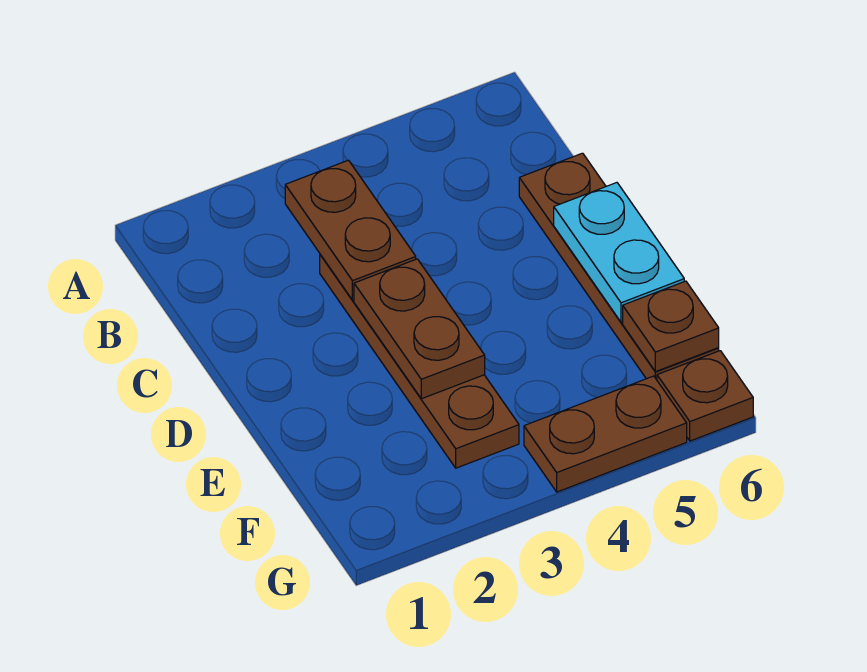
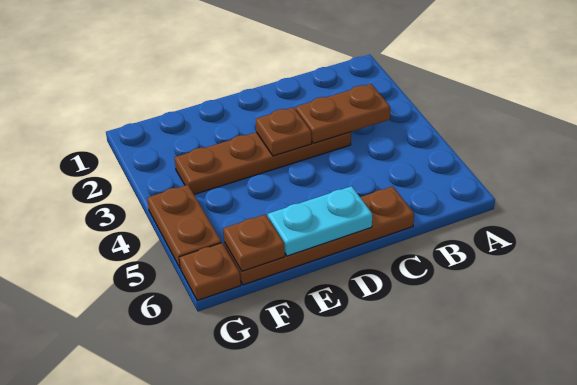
brown plate D3:E3 level 2 -> brown plate D3 level 2

